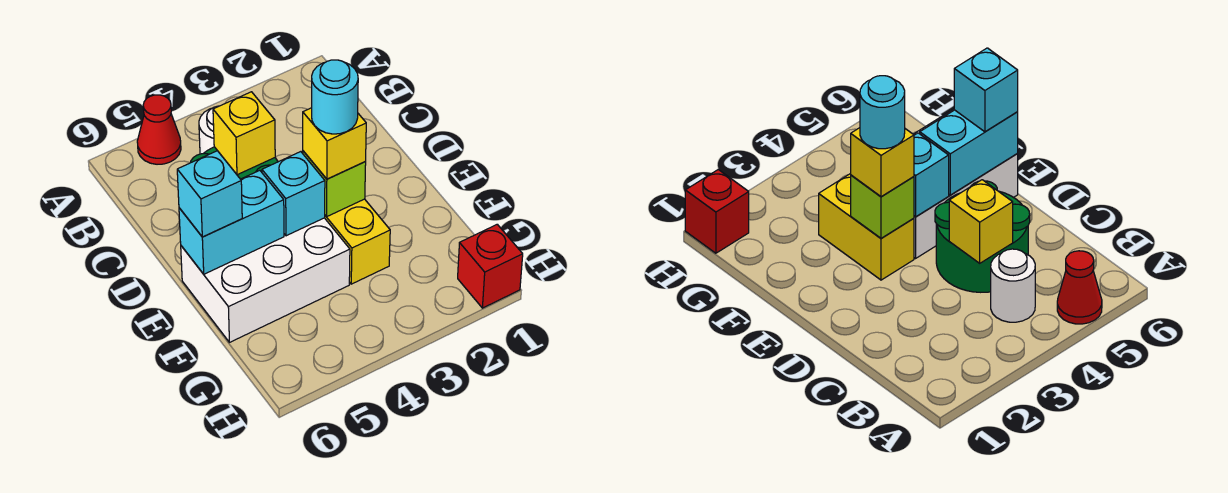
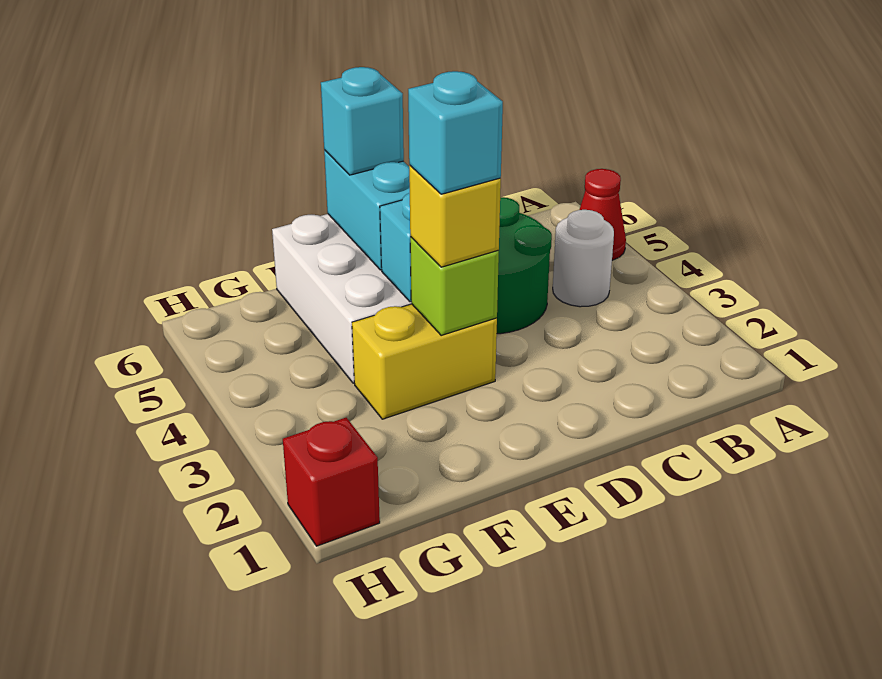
yellow brick C4 level 2 -> none
cyan round brick E3 level 4 -> cyan brick E3 level 4

